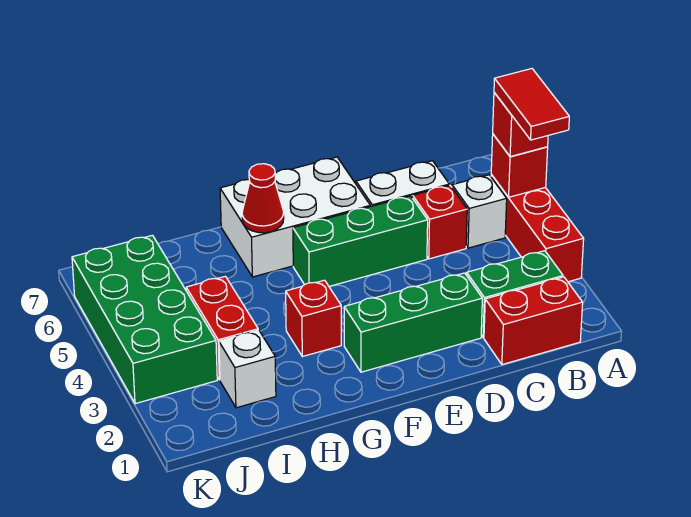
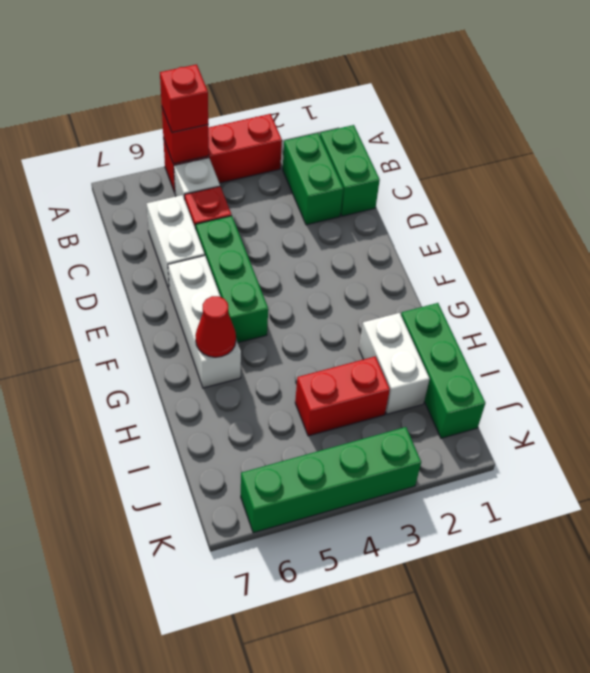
red tile A4:A5 level 4 -> none
red brick B1:C1 level 1 -> green brick B1:C1 level 1
green brick D2:F2 level 1 -> green brick H1:J1 level 1
white brick E6:G7 level 1 -> white brick E6:G6 level 1
red brick G3 level 1 -> none
white brick I2 level 1 -> white brick H2:I2 level 1
green brick J3:K6 level 1 -> green brick K3:K6 level 1

